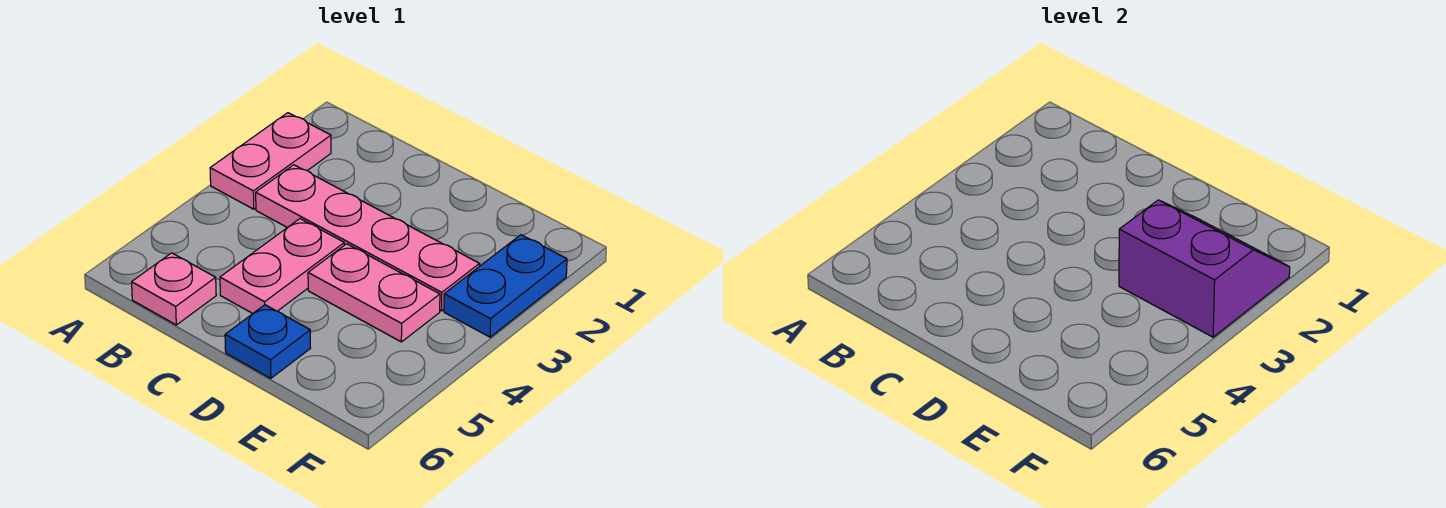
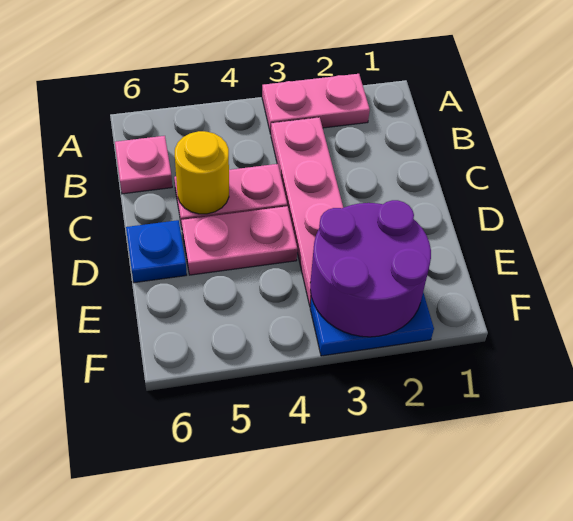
none -> yellow round brick C5 level 2
pink plate D4:E4 level 1 -> pink plate D4:D5 level 1
purple slope E2:F3 level 2 top 3 -> purple round brick E2:F3 level 2

